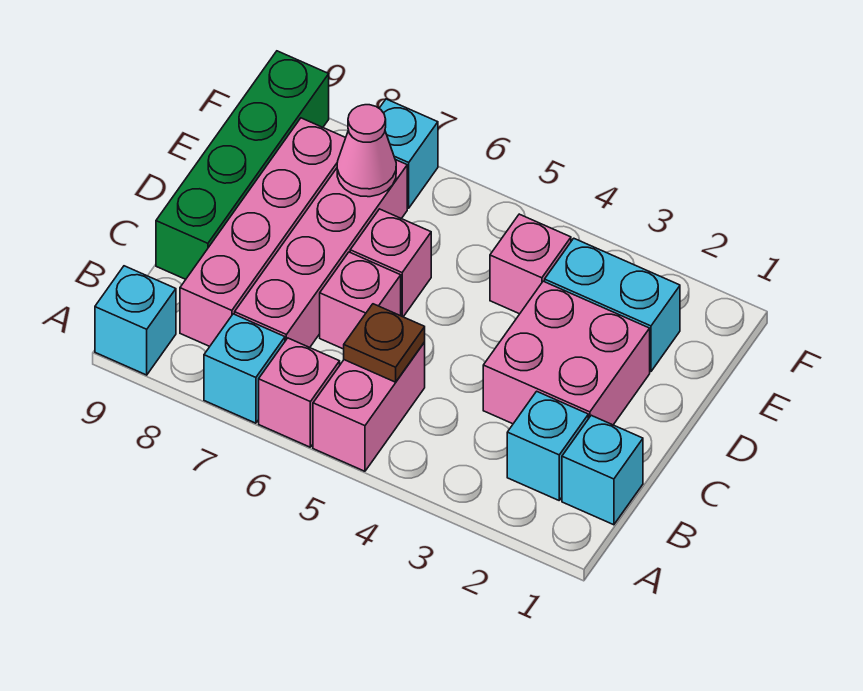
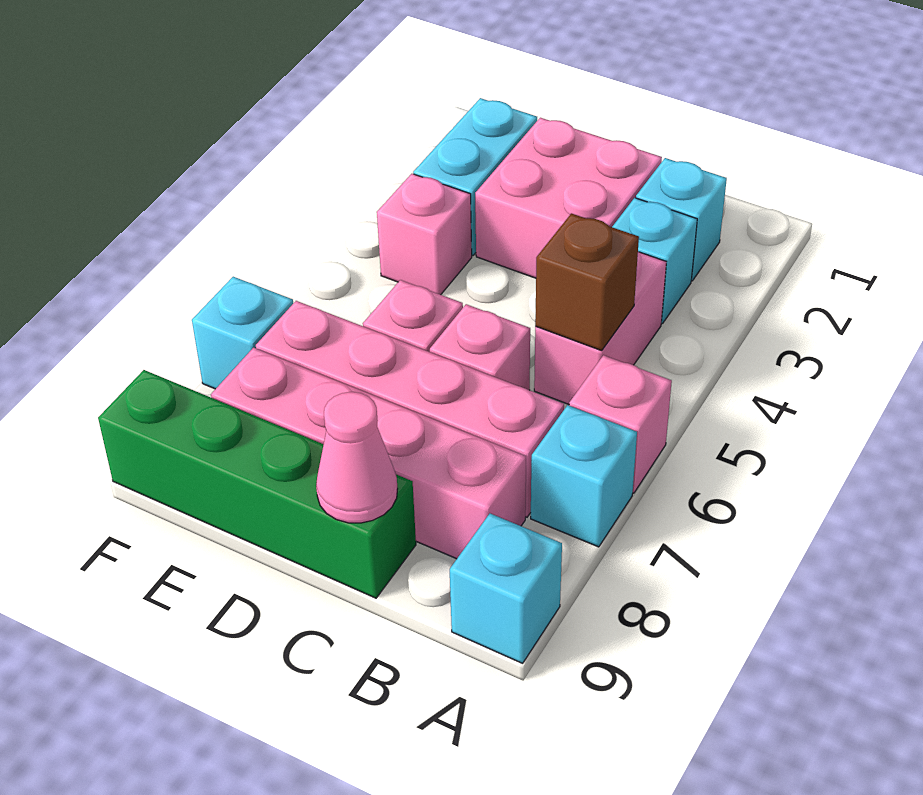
pink brick A5:B5 level 1 -> pink brick B4:B5 level 1
cyan brick B1 level 1 -> cyan brick B3 level 1
brown plate B5 level 2 -> brown brick B5 level 2
pink cone E7 level 2 -> pink cone C9 level 2

